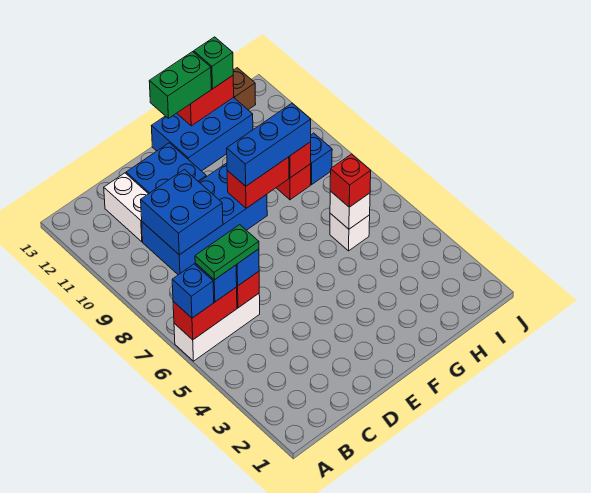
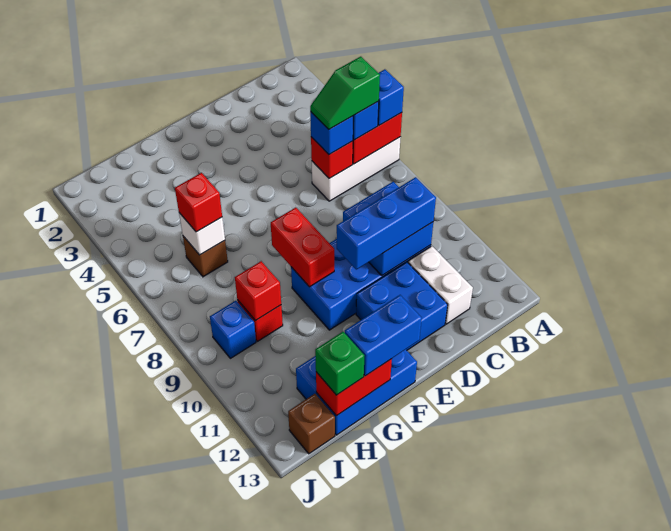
green plate B6:C6 level 4 -> green slope B6:C6 level 4 top B
red brick F9:G9 level 2 -> red brick F8:F9 level 2
blue brick F9:H9 level 3 -> blue brick C10:E10 level 3
green brick F13:G13 level 3 -> blue brick F13:G13 level 3
white brick H6 level 1 -> brown brick H6 level 1

